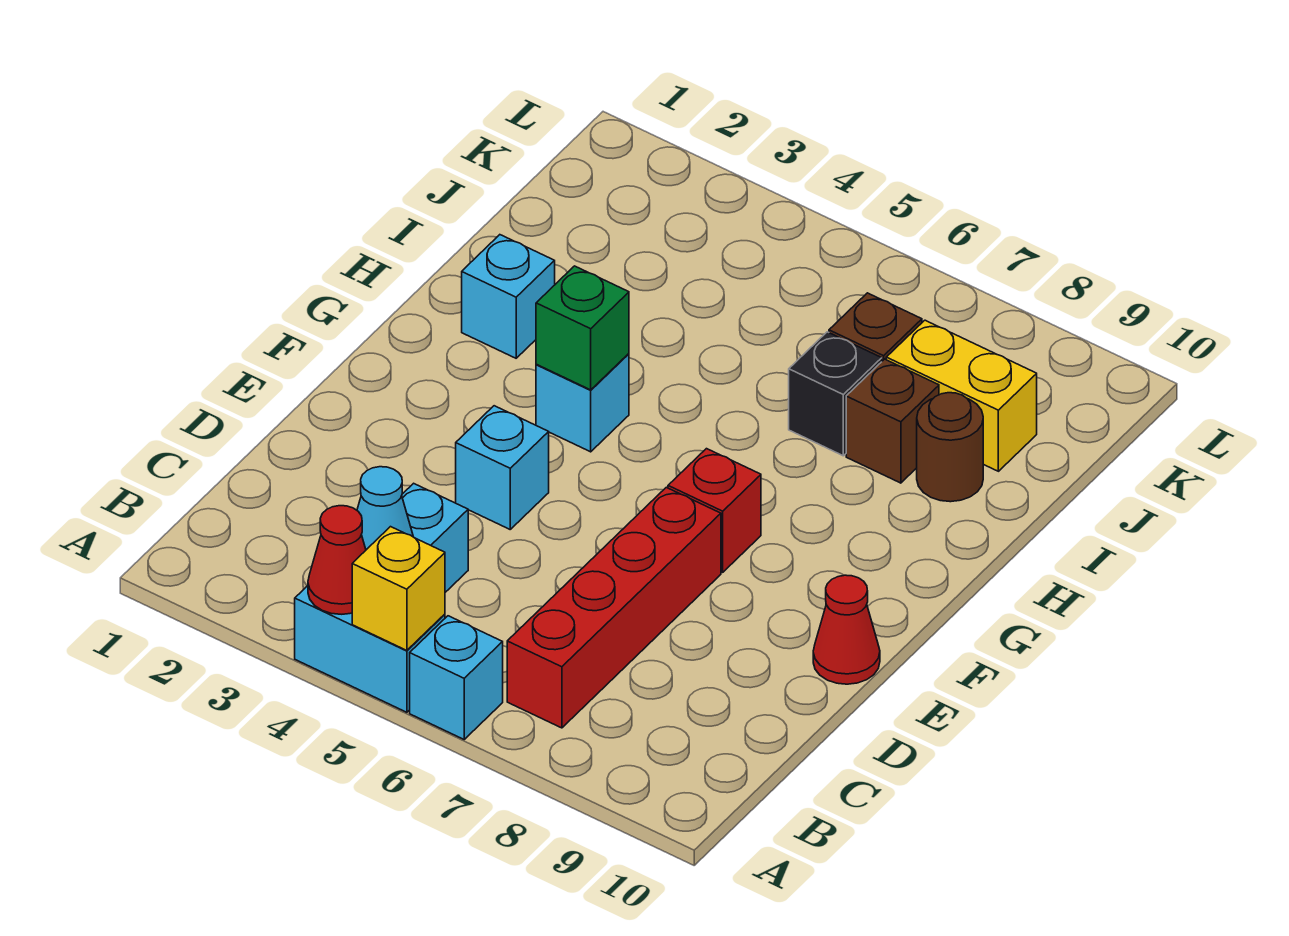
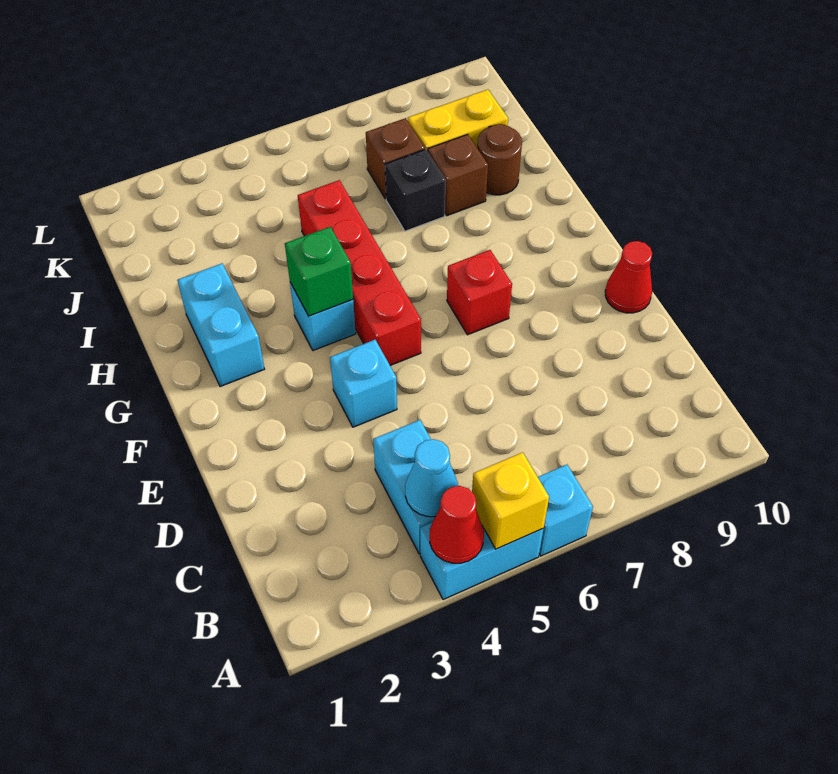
red brick B7:E7 level 1 -> red brick F5:I5 level 1
cyan brick H2 level 1 -> cyan brick G2:H2 level 1

